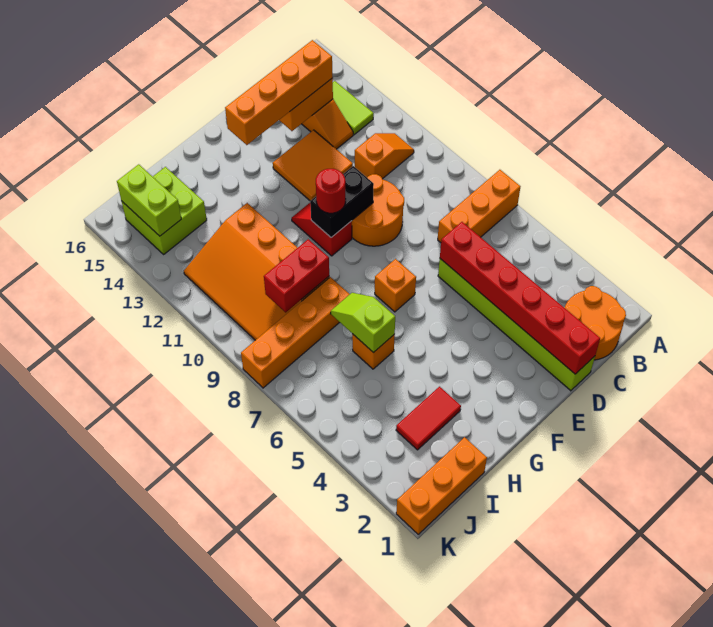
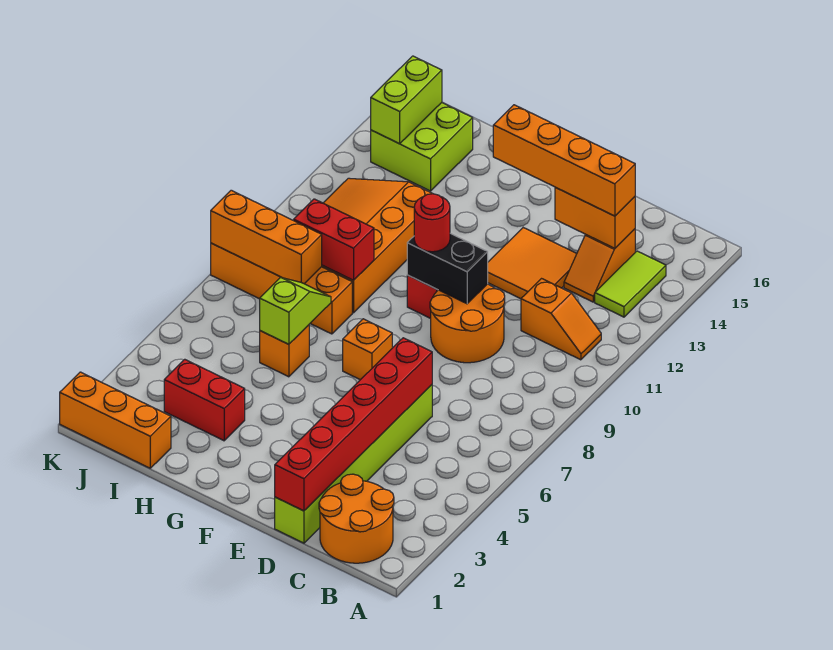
orange brick A7:C7 level 1 -> orange brick I8:K8 level 2
red tile H3:I3 level 1 -> red brick H3:I3 level 1

